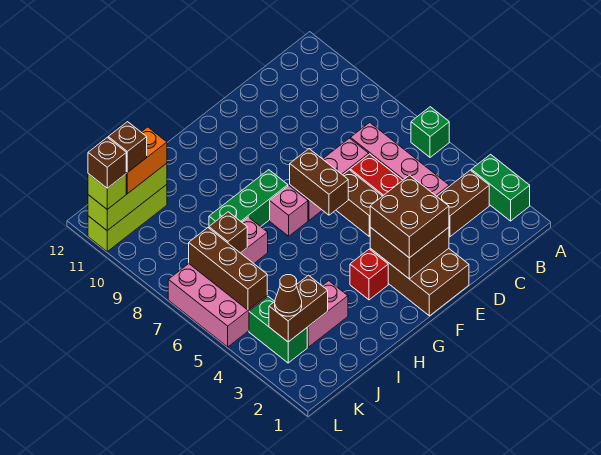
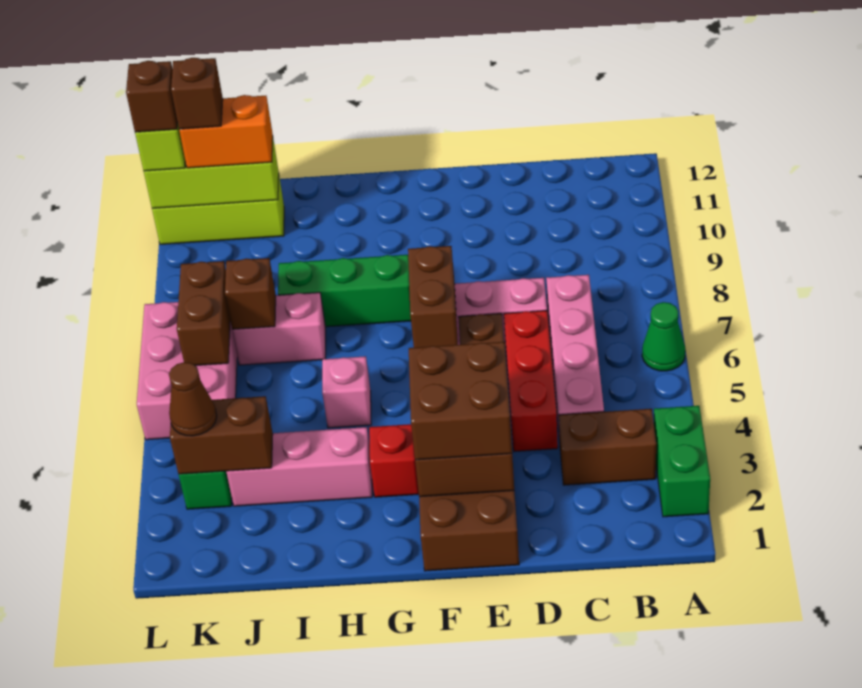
green brick A6 level 1 -> green cone A6 level 1
pink brick G7 level 1 -> pink brick H5 level 1
pink brick I3:J3 level 1 -> pink brick H3:J3 level 1
brown brick K5:K7 level 2 -> brown brick K6:K7 level 2

